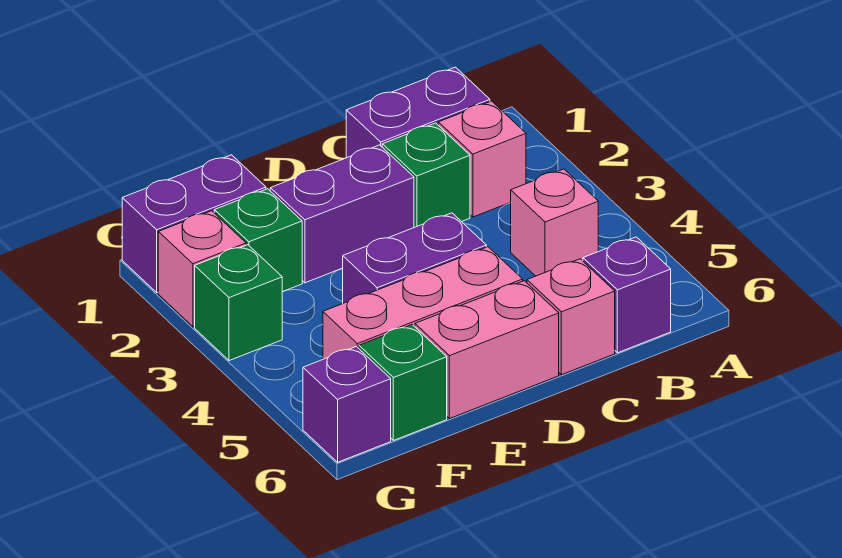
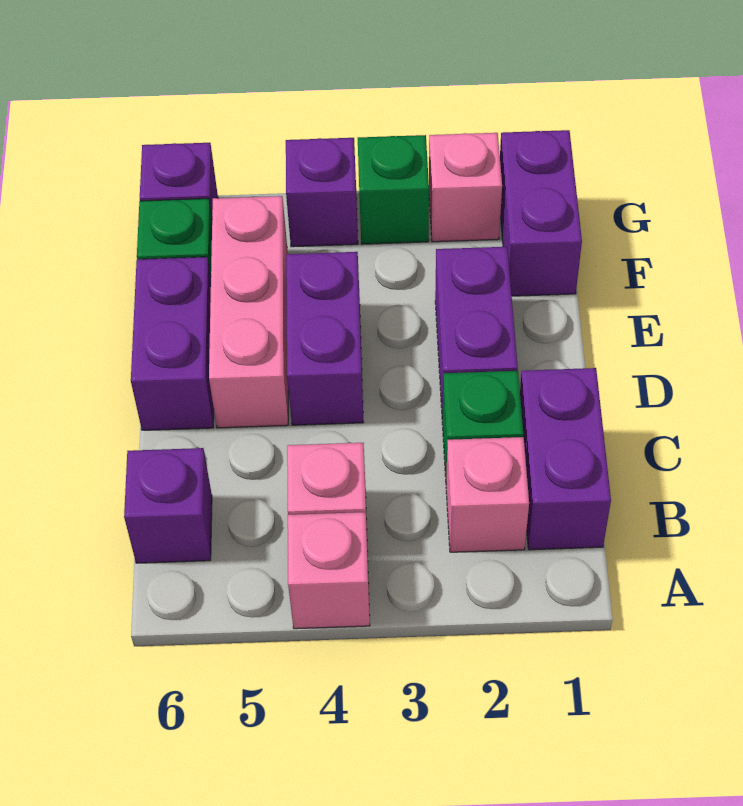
pink brick C6 level 1 -> pink brick A4 level 1
pink brick D6:E6 level 1 -> purple brick D6:E6 level 1
green brick F2 level 1 -> none
none -> purple brick G4 level 1

